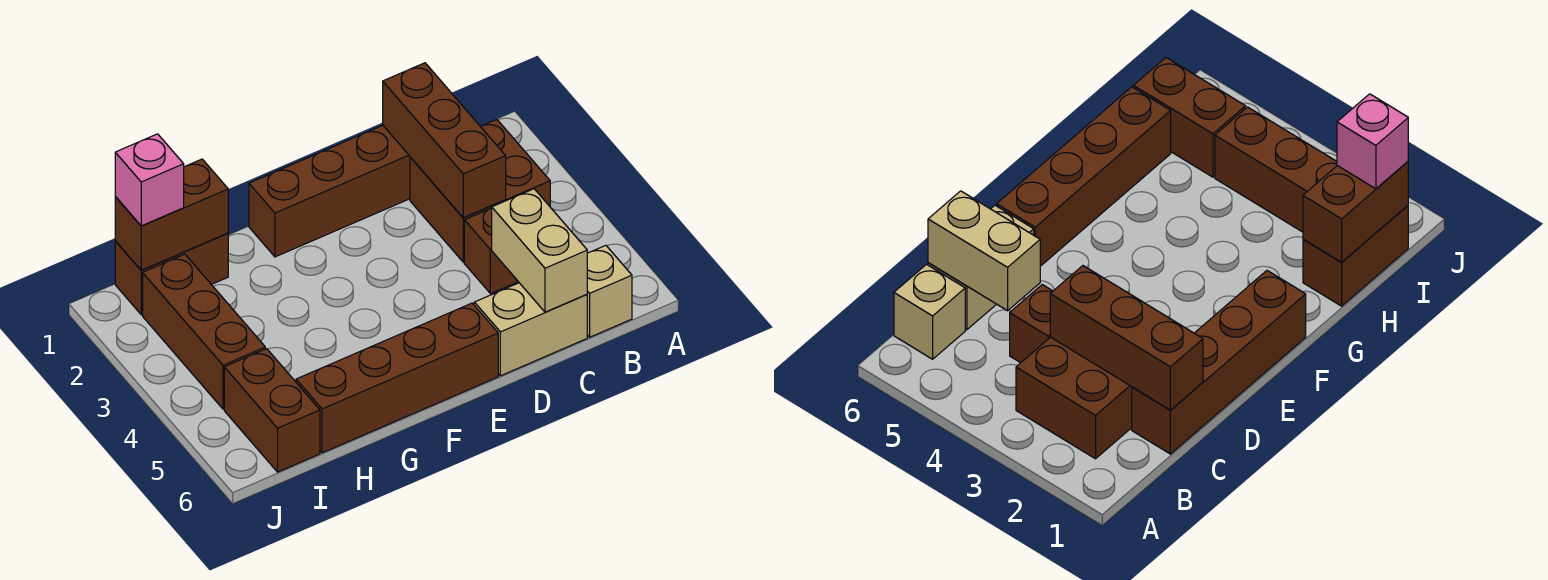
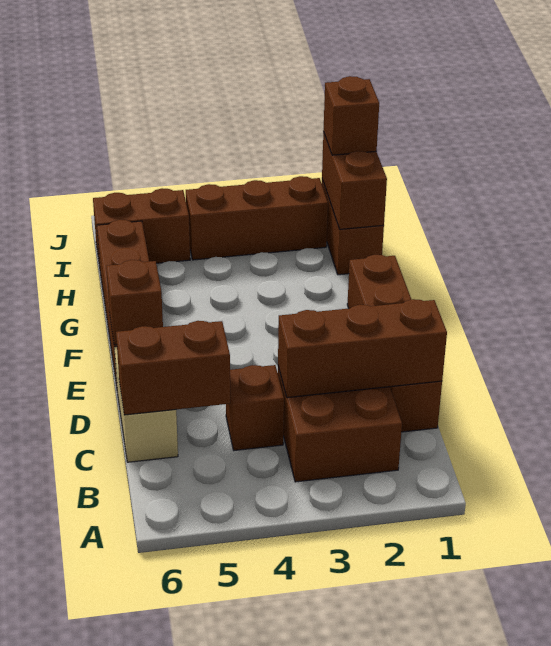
tan brick B6 level 1 -> none
tan brick C5:C6 level 2 -> brown brick C5:C6 level 2
none -> brown brick E6 level 2
pink brick I1 level 3 -> brown brick I1 level 3

